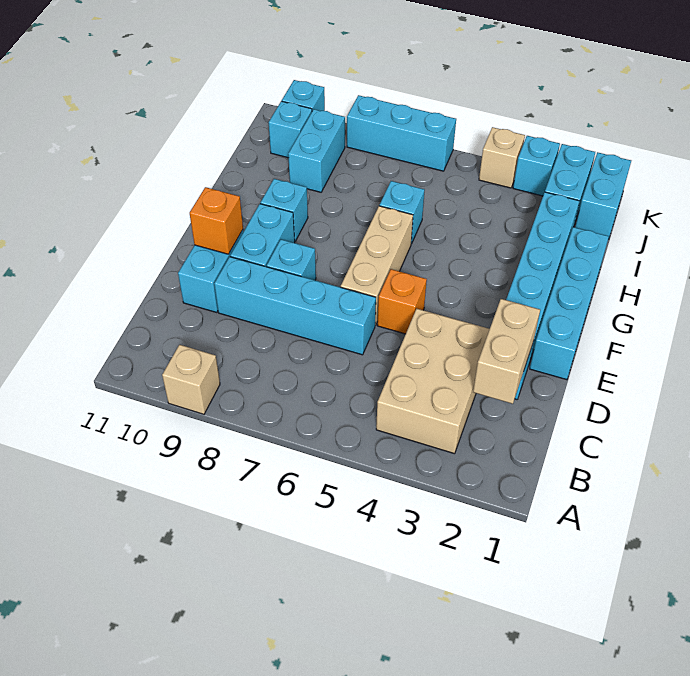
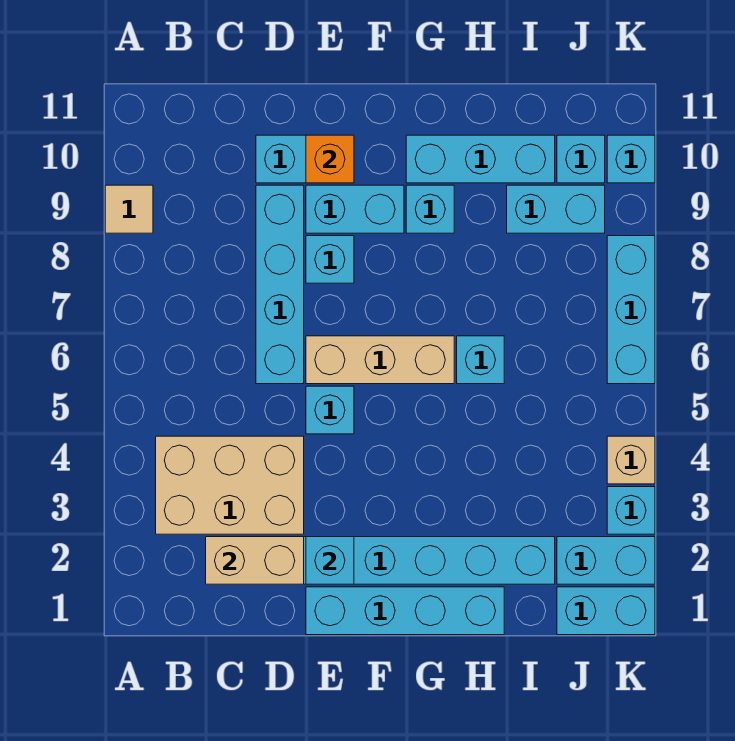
tan brick A9 level 1 -> tan tile A9 level 1
none -> cyan brick E2 level 2
orange brick E5 level 1 -> cyan brick E5 level 1
none -> cyan brick G10:I10 level 1

